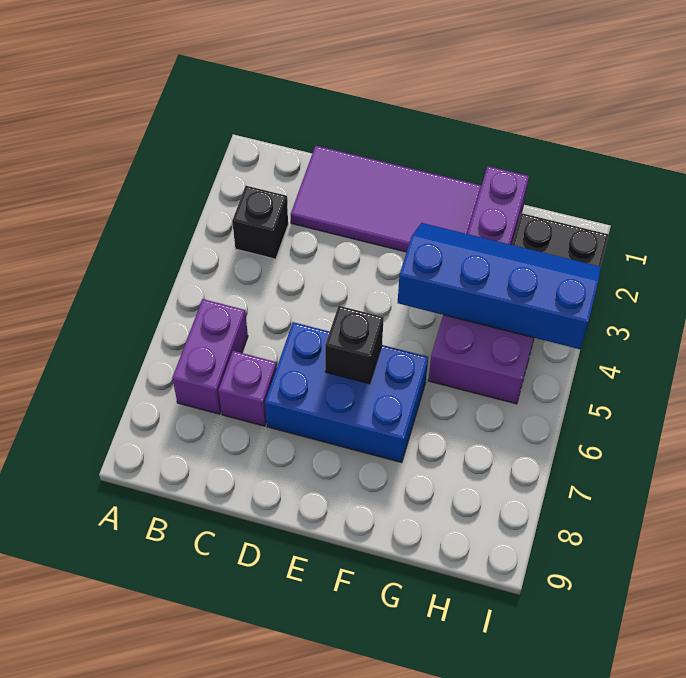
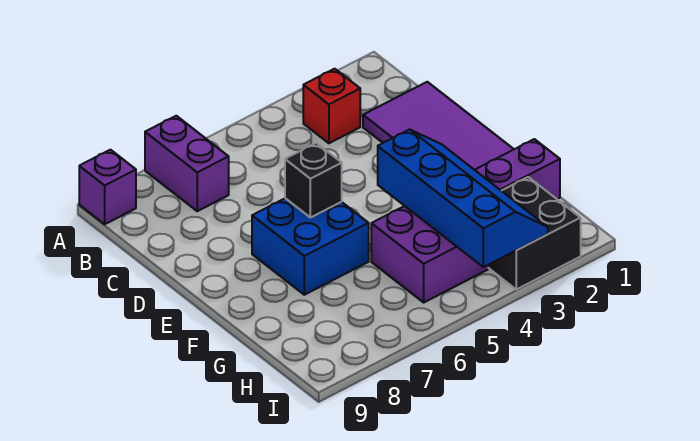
black brick B3 level 1 -> red brick B3 level 1
purple brick B6:B7 level 1 -> purple brick A7:B7 level 1
purple brick C7 level 1 -> purple brick A9 level 1
blue brick D6:F7 level 1 -> blue brick E6:F7 level 1

